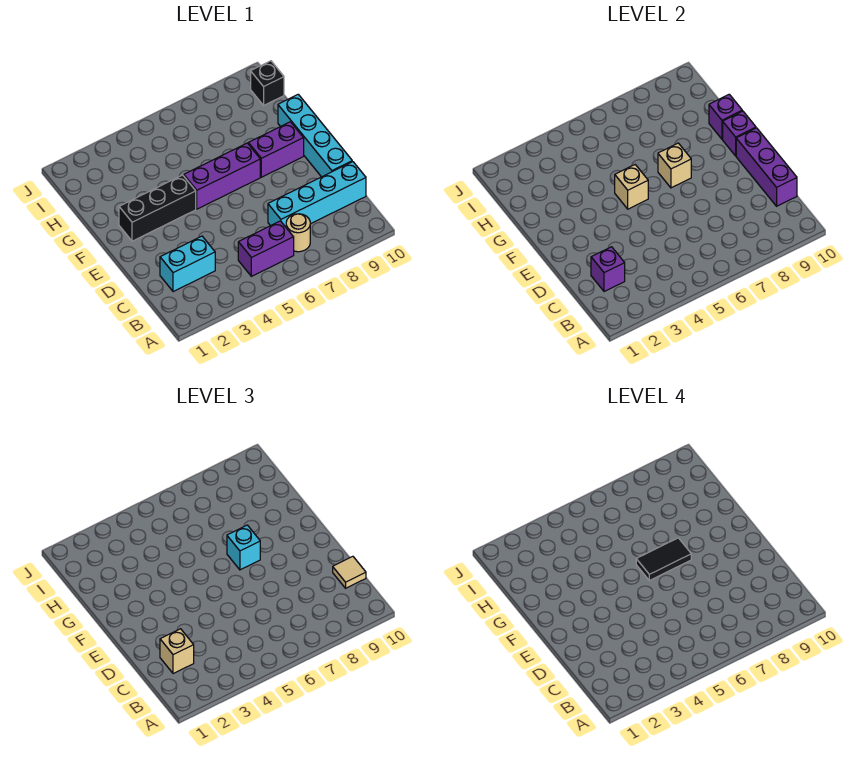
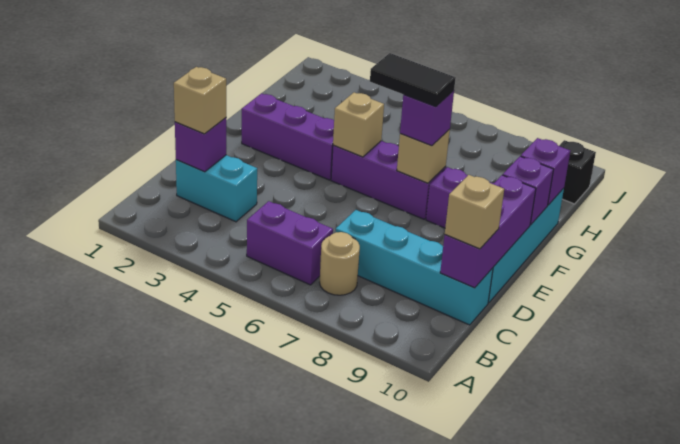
tan tile C10 level 3 -> tan brick C10 level 3
black brick F2:F4 level 1 -> purple brick F2:F4 level 1
cyan brick F7 level 3 -> purple brick F7 level 3

